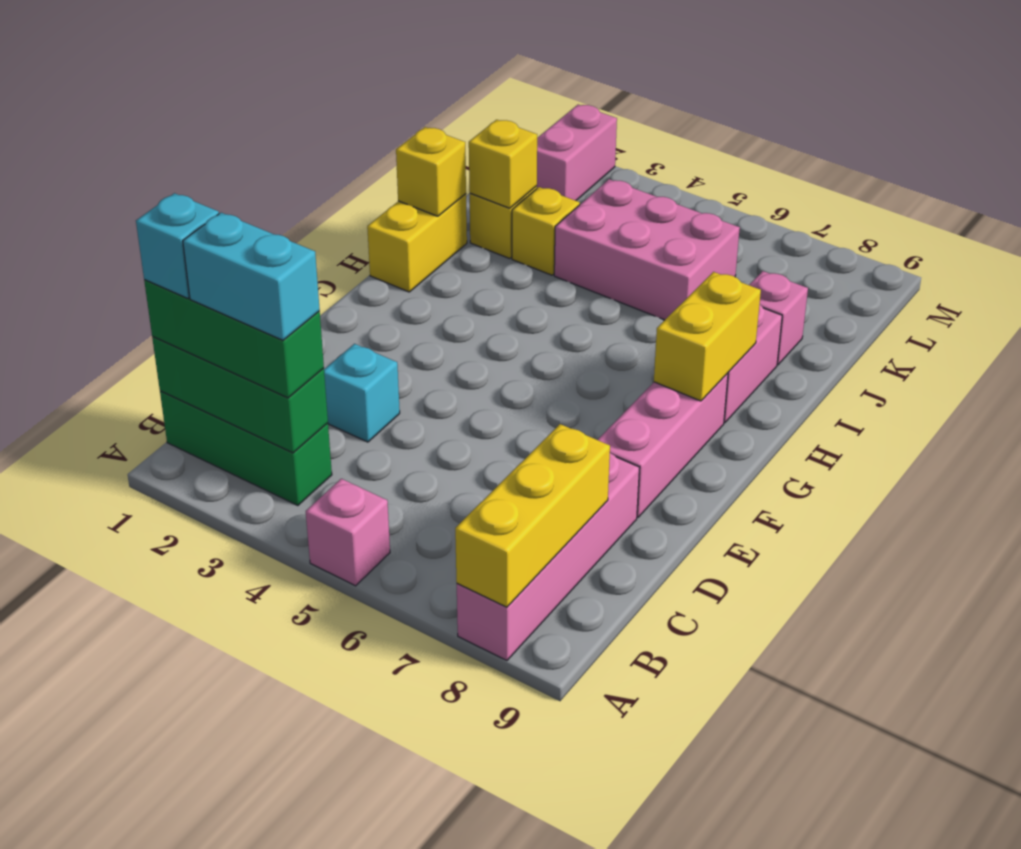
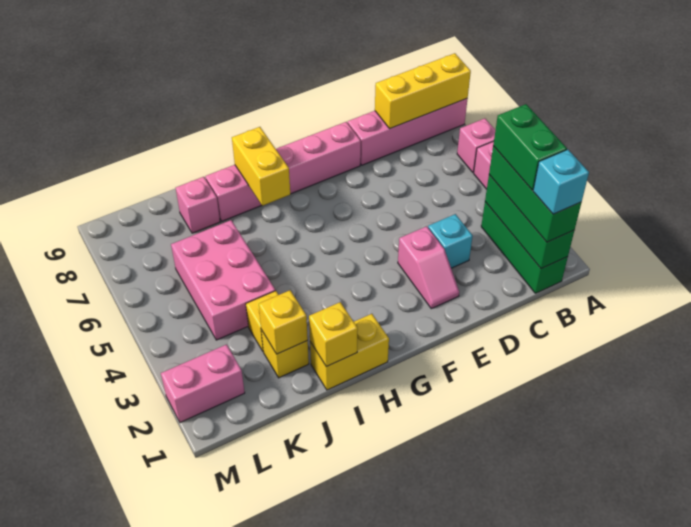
none -> pink brick A6 level 1
cyan brick B2:B3 level 4 -> green brick B2:B3 level 4
none -> pink slope E2:E3 level 1 top 3
yellow brick G8:H8 level 2 -> yellow brick H7:H8 level 2

